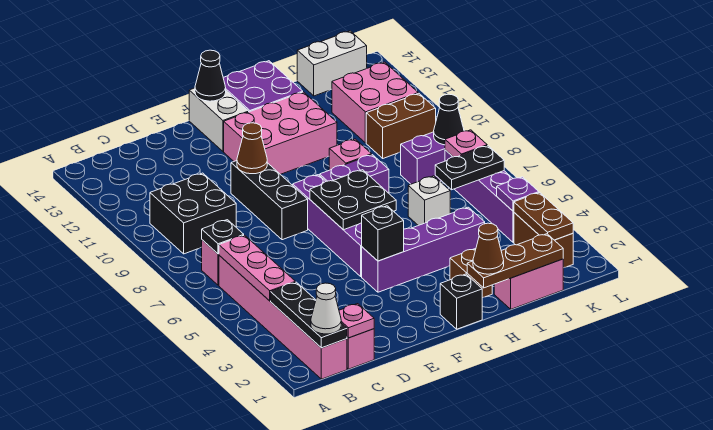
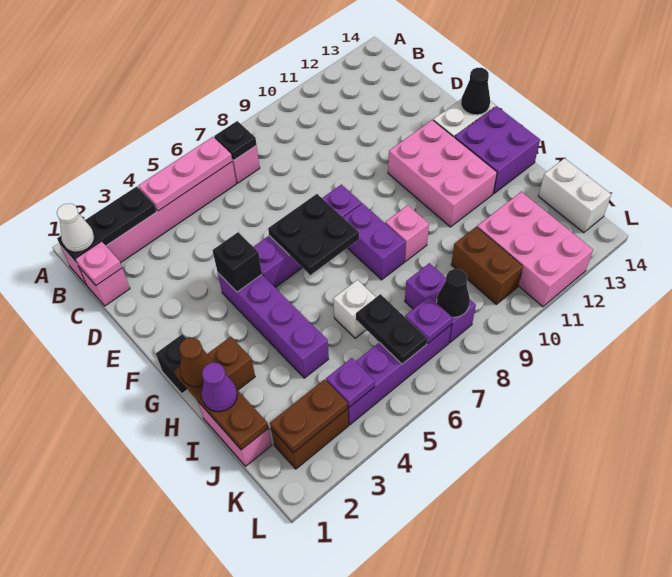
black brick B9:C10 level 1 -> none
black brick E8:E10 level 1 -> none
brown cone E10 level 2 -> none
none -> purple cone I1 level 3
pink brick J11:K12 level 1 -> pink brick J11:L12 level 1
pink plate K7 level 2 -> purple plate K7 level 2

